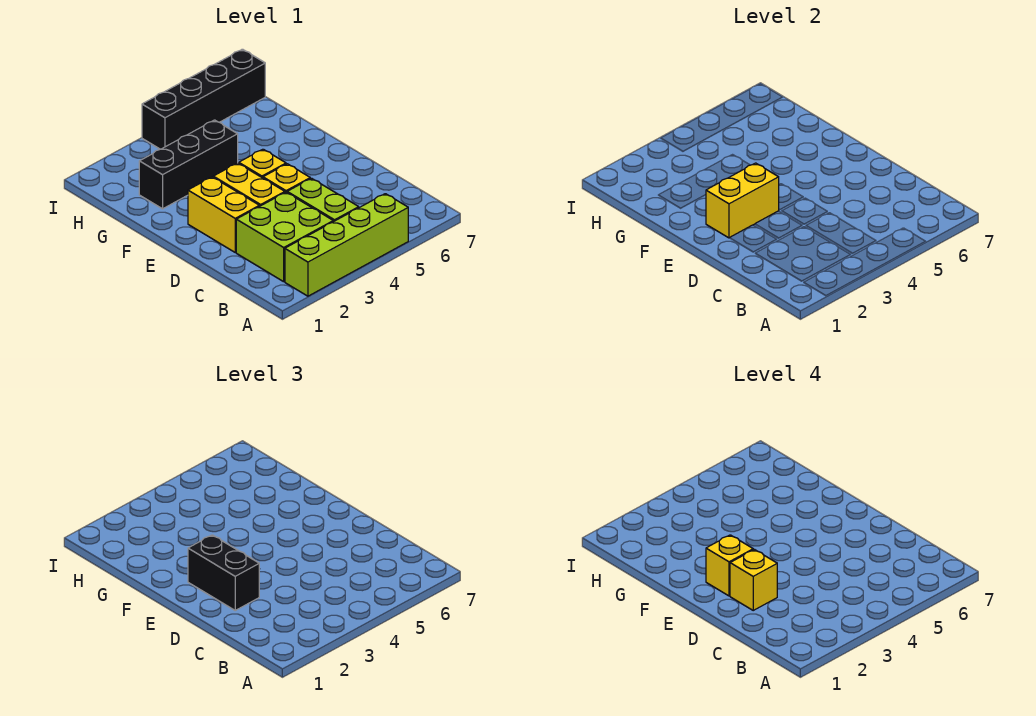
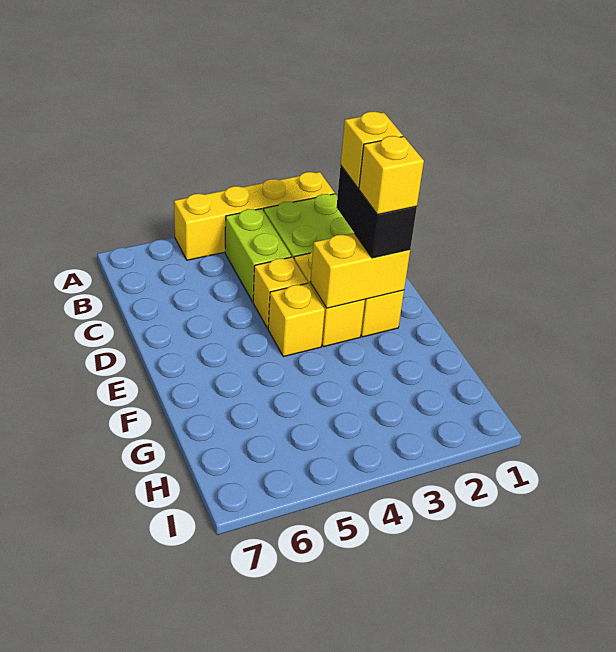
lime brick A2:A5 level 1 -> yellow brick A2:A5 level 1
black brick G2:G4 level 1 -> none
black brick I4:I7 level 1 -> none

